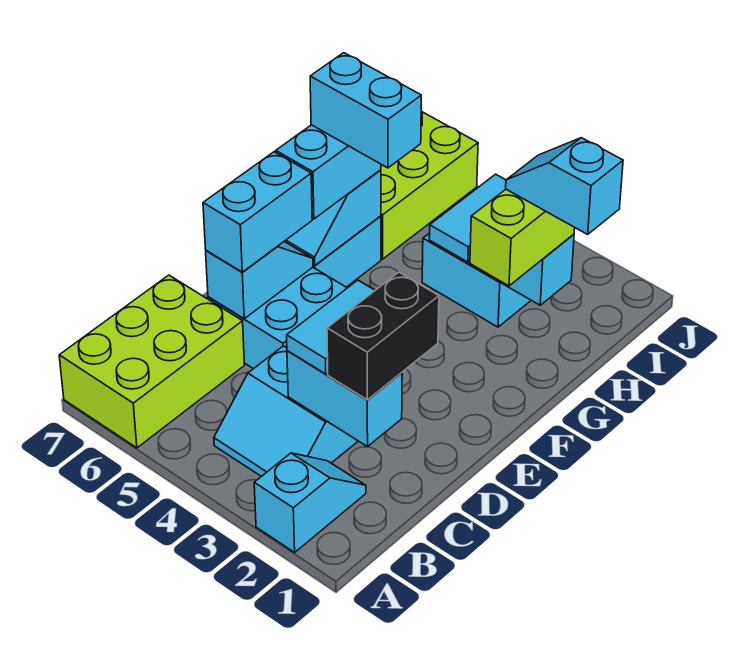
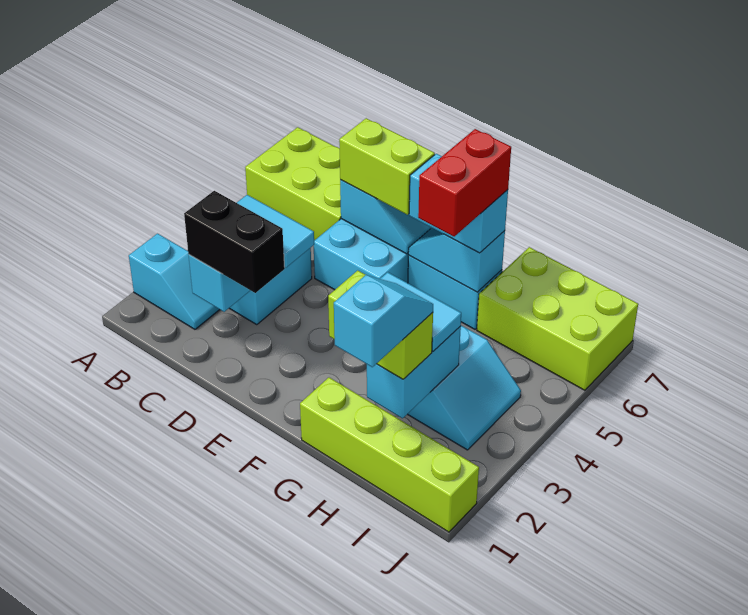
cyan brick D6:E6 level 3 -> lime brick D6:E6 level 3
none -> lime brick G1:J1 level 1
cyan brick G5:G6 level 4 -> red brick G5:G6 level 4

